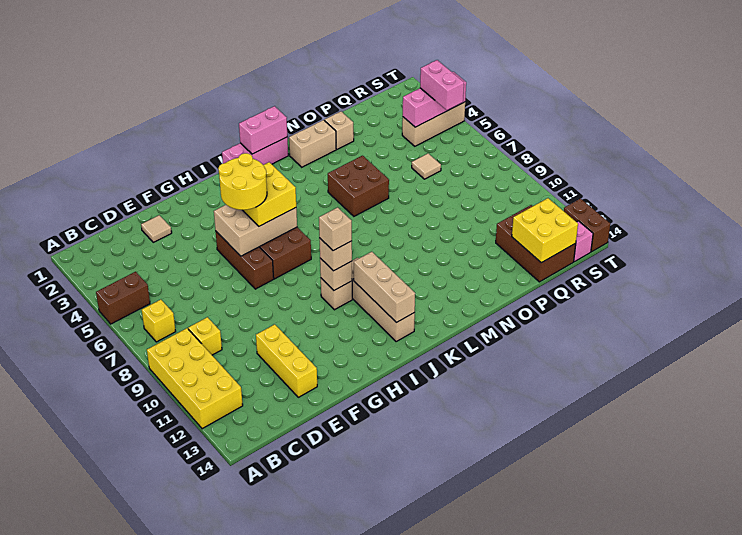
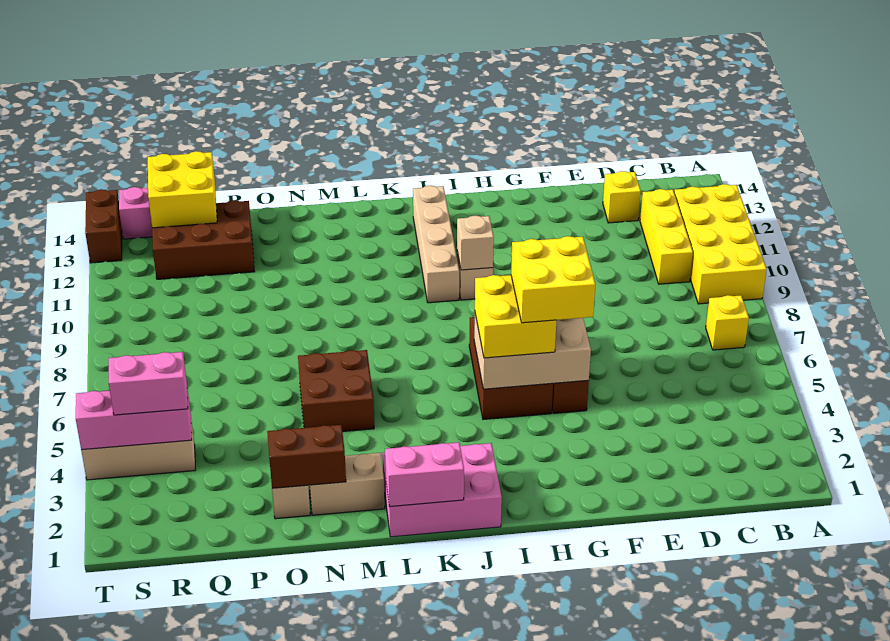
brown brick A5:B5 level 1 -> brown brick N2:O2 level 2
yellow brick C9 level 1 -> yellow brick D13 level 1
tan tile E2 level 1 -> none
yellow brick E11:E13 level 1 -> yellow brick C10:C12 level 1
yellow round brick G5:H6 level 4 -> yellow brick G5:H6 level 4
tan brick I10 level 3 -> none
tan brick I10 level 4 -> none
pink brick J1:L1 level 1 -> pink brick J1:L2 level 1
tan brick J11:J13 level 2 -> none
tan tile Q6 level 1 -> none
brown brick Q12:R14 level 1 -> brown brick P12:R13 level 1
pink brick S4:S5 level 3 -> pink brick R4:S4 level 3

